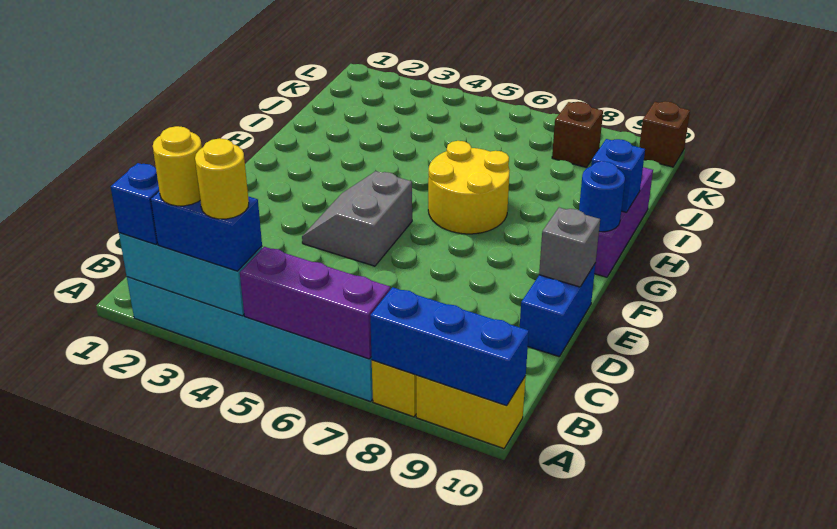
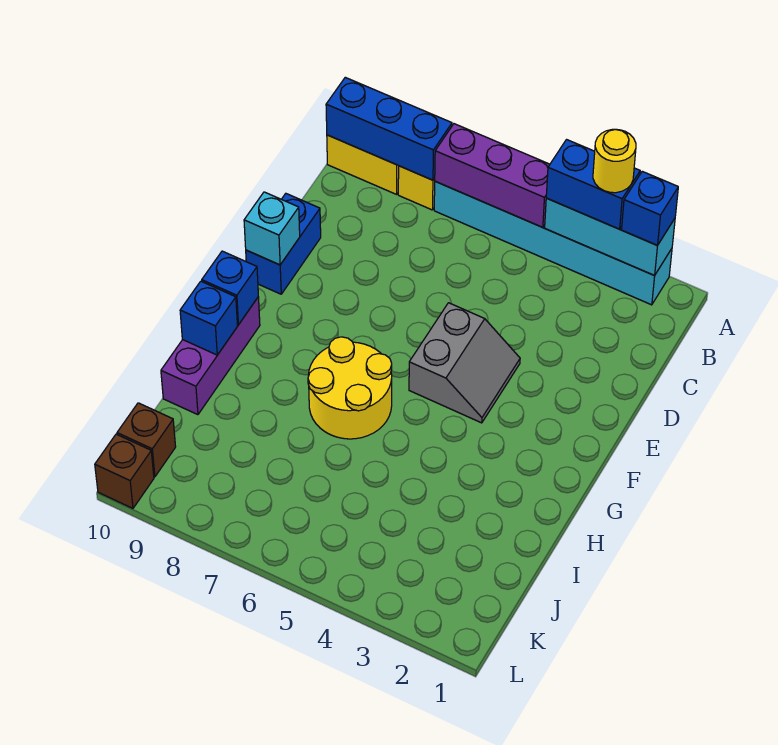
yellow round brick A4 level 4 -> none
grey brick E10 level 2 -> cyan brick E10 level 2
blue round brick G10 level 2 -> blue brick G10 level 2
brown brick K8 level 1 -> brown brick K10 level 1

